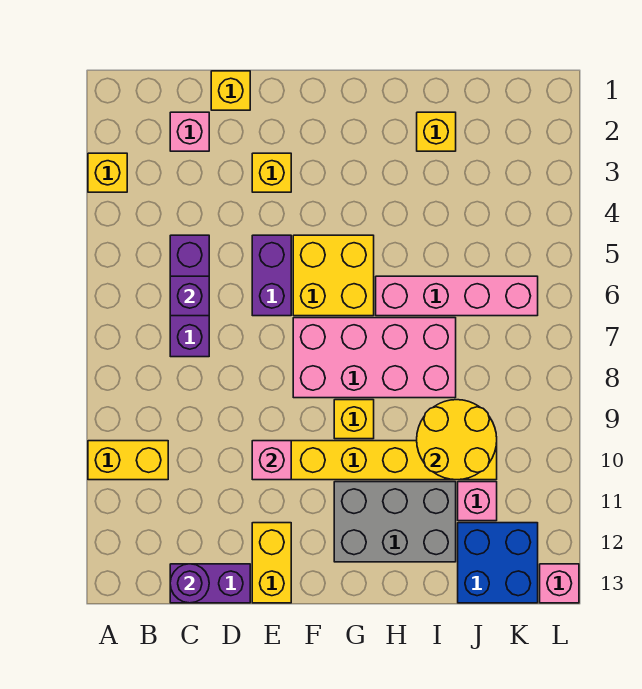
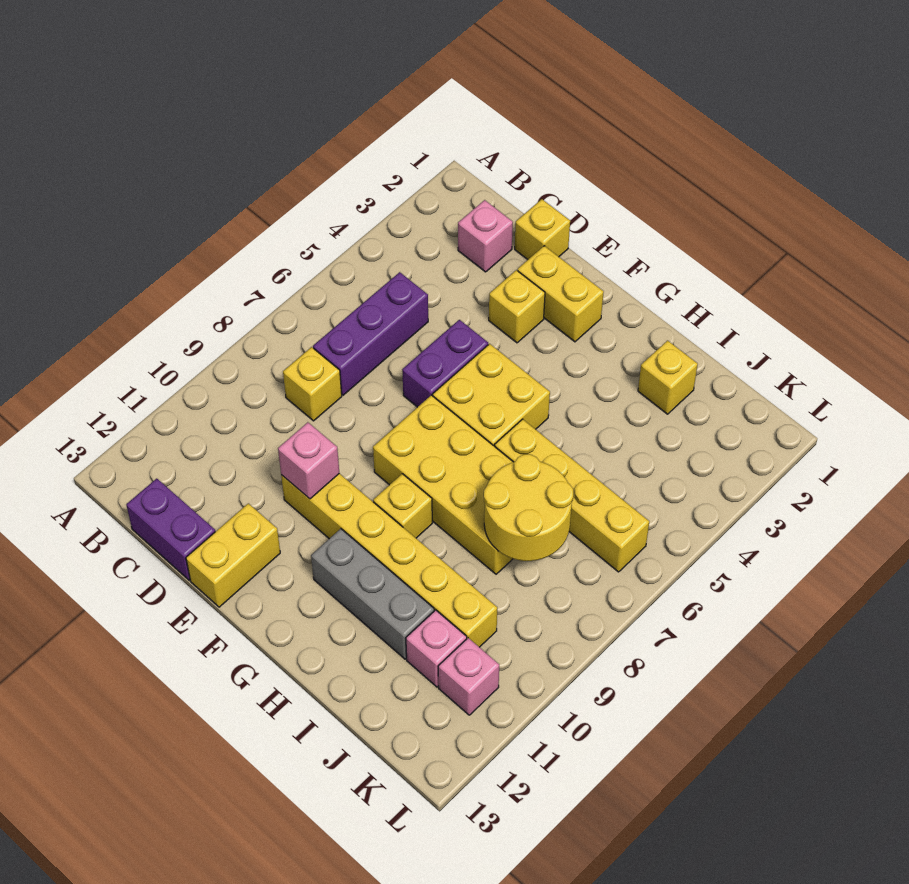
yellow brick A3 level 1 -> yellow brick C8 level 1
yellow brick A10:B10 level 1 -> yellow brick E2:F2 level 1
purple brick C6 level 2 -> none
purple round brick C13 level 2 -> none
pink brick F7:I8 level 1 -> yellow brick F7:I8 level 1
grey brick G11:I12 level 1 -> grey brick G11:I11 level 1
pink brick H6:K6 level 1 -> yellow brick H6:K6 level 1
yellow round brick I9:J10 level 2 -> yellow round brick I7:J8 level 2
blue brick J12:K13 level 1 -> none
pink brick L13 level 1 -> pink brick K11 level 1

